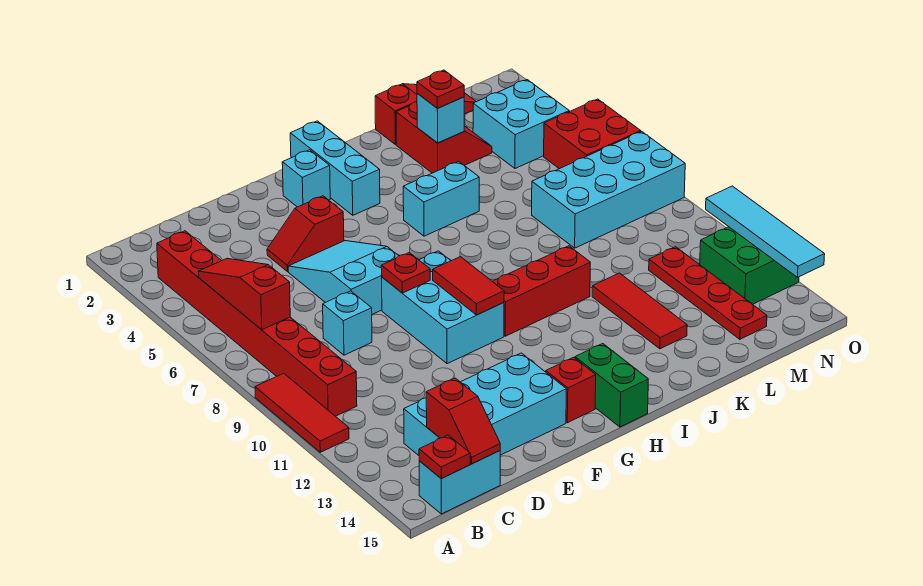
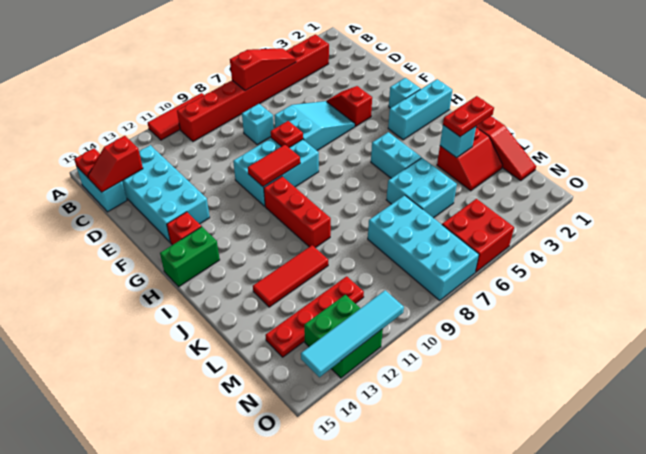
red plate K3 level 3 -> red plate K2:K3 level 3
cyan brick M3:N4 level 1 -> cyan brick K5:L6 level 1

